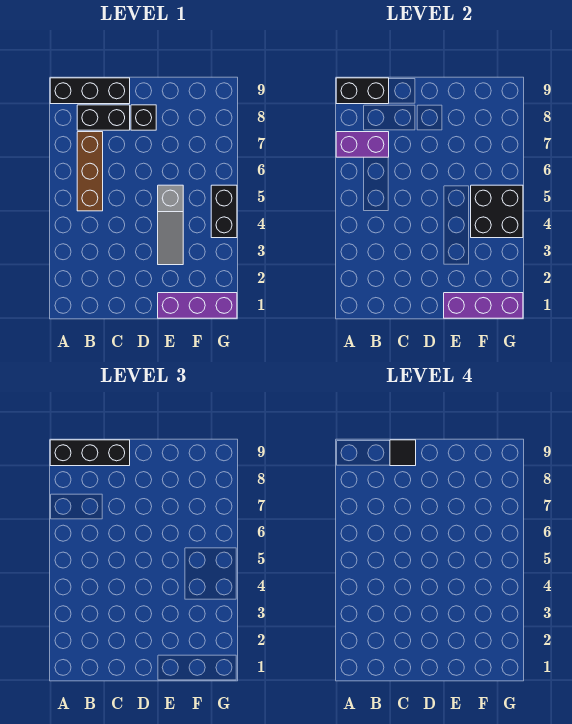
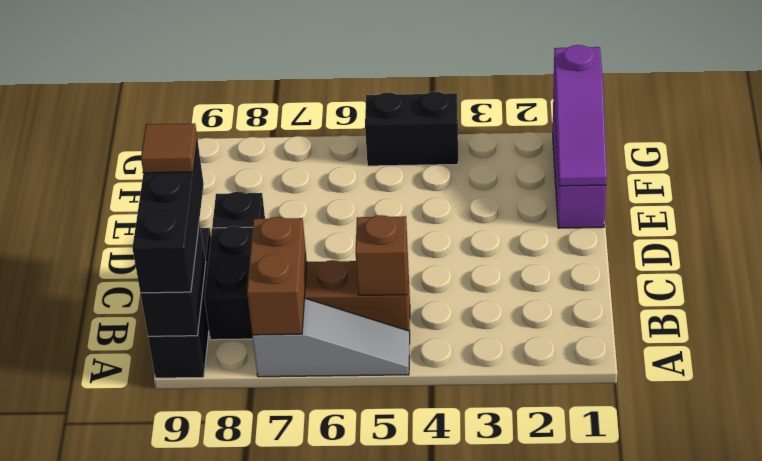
purple brick A7:B7 level 2 -> brown brick A7:B7 level 2
none -> brown brick B5 level 2
black tile C9 level 4 -> brown tile C9 level 4
purple brick E1:G1 level 2 -> purple slope E1:G1 level 2 top G
grey slope E3:E5 level 1 top 5 -> grey slope A5:A7 level 1 top 7
black brick F4:G5 level 2 -> none

